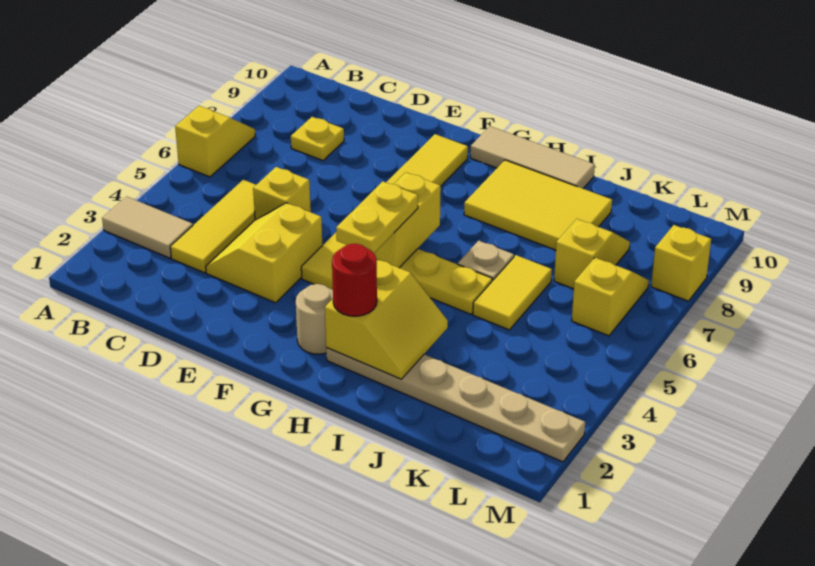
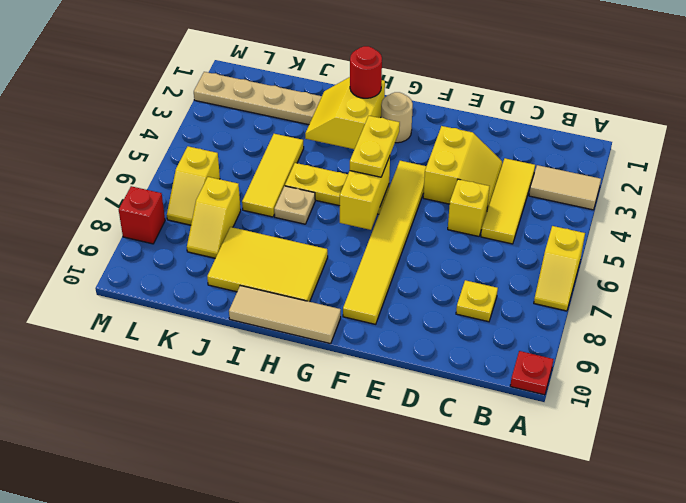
none -> red plate A10 level 1
yellow tile J5:J6 level 1 -> yellow tile J4:J6 level 1
yellow brick M8 level 1 -> red brick M8 level 1

